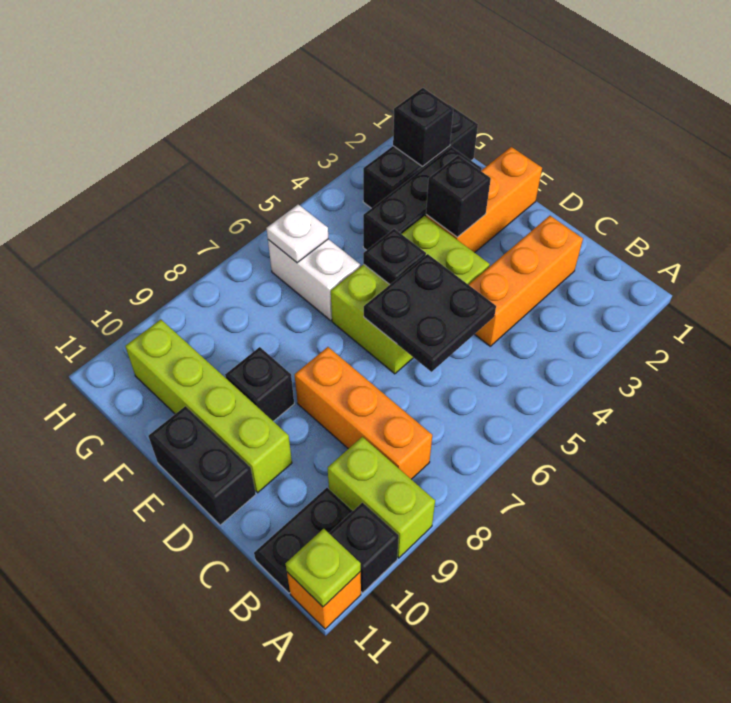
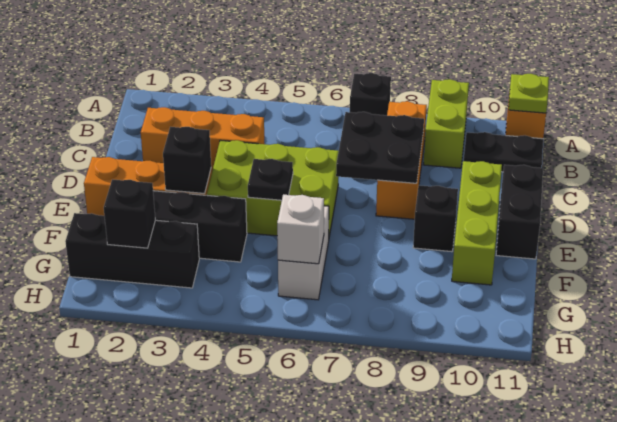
black brick A10 level 1 -> black brick A7 level 1
black plate C5:D6 level 2 -> black plate C7:D8 level 2
lime brick D10:G10 level 1 -> lime brick D10:F10 level 1
white plate G6 level 2 -> white brick G6 level 2

